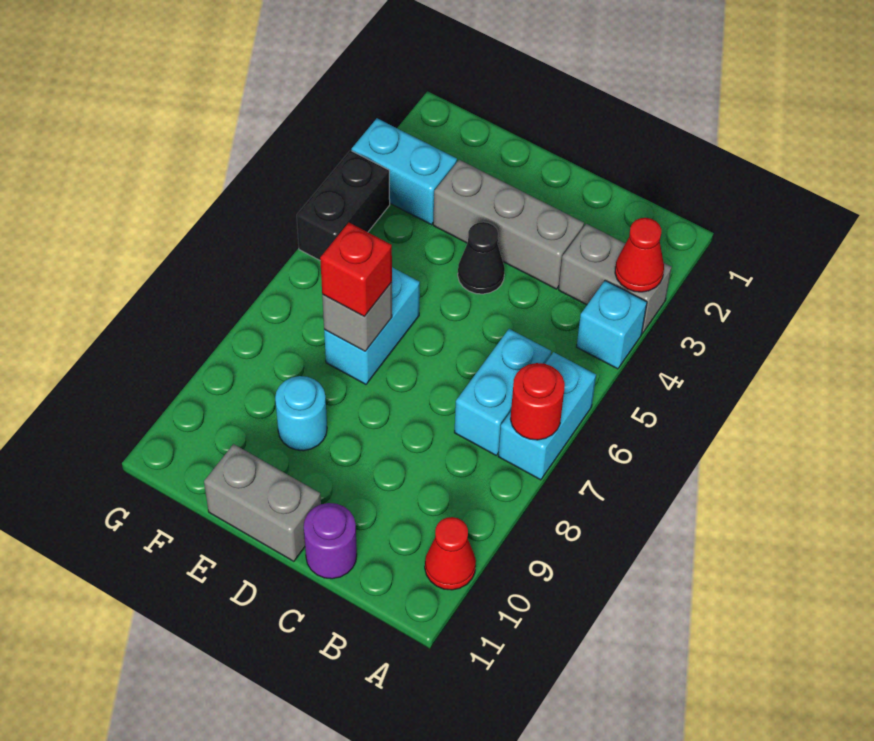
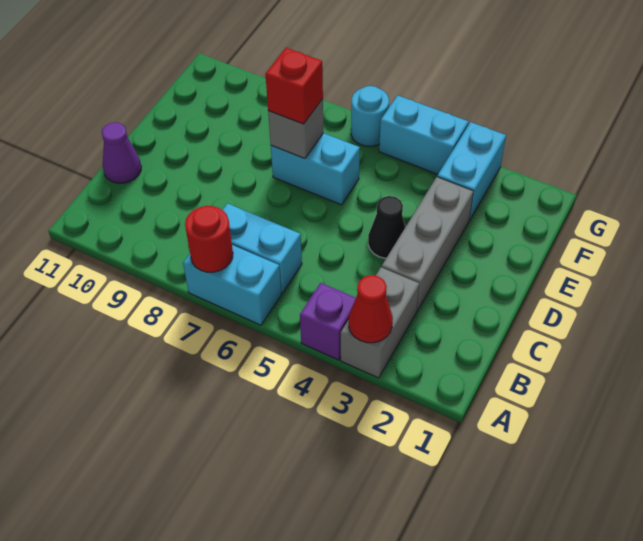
cyan brick A4 level 1 -> purple brick A4 level 1
red cone A10 level 1 -> none
purple round brick C11 level 1 -> purple cone C11 level 1
grey brick D11:E11 level 1 -> none
cyan round brick E9 level 1 -> cyan round brick G6 level 1
black brick G4:G5 level 1 -> cyan brick G4:G5 level 1

